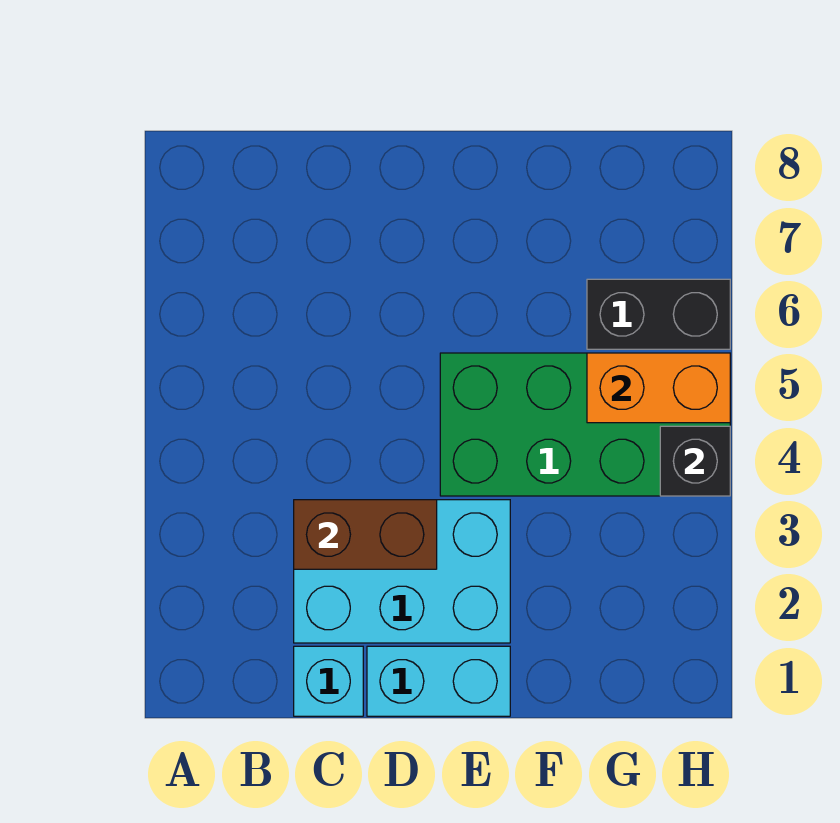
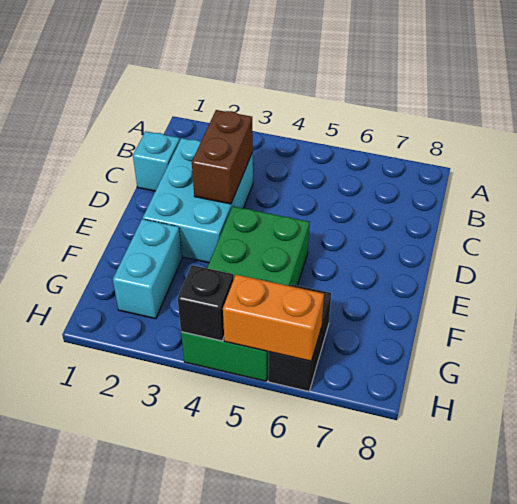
cyan brick D1:E1 level 1 -> cyan brick F2:G2 level 1
orange brick G5:H5 level 2 -> orange brick H5:H6 level 2

